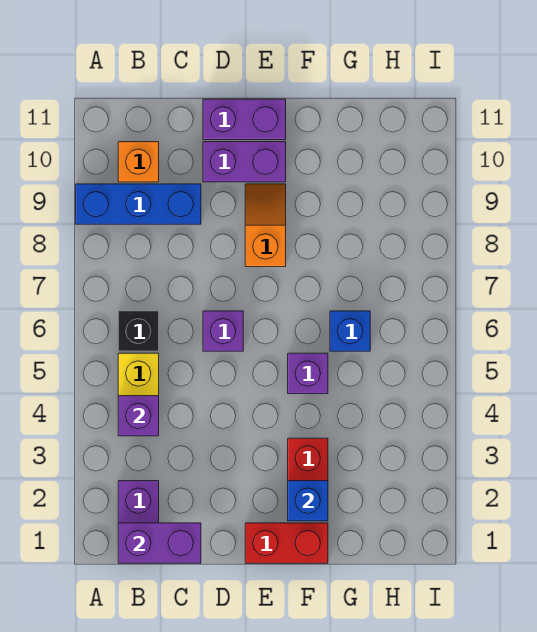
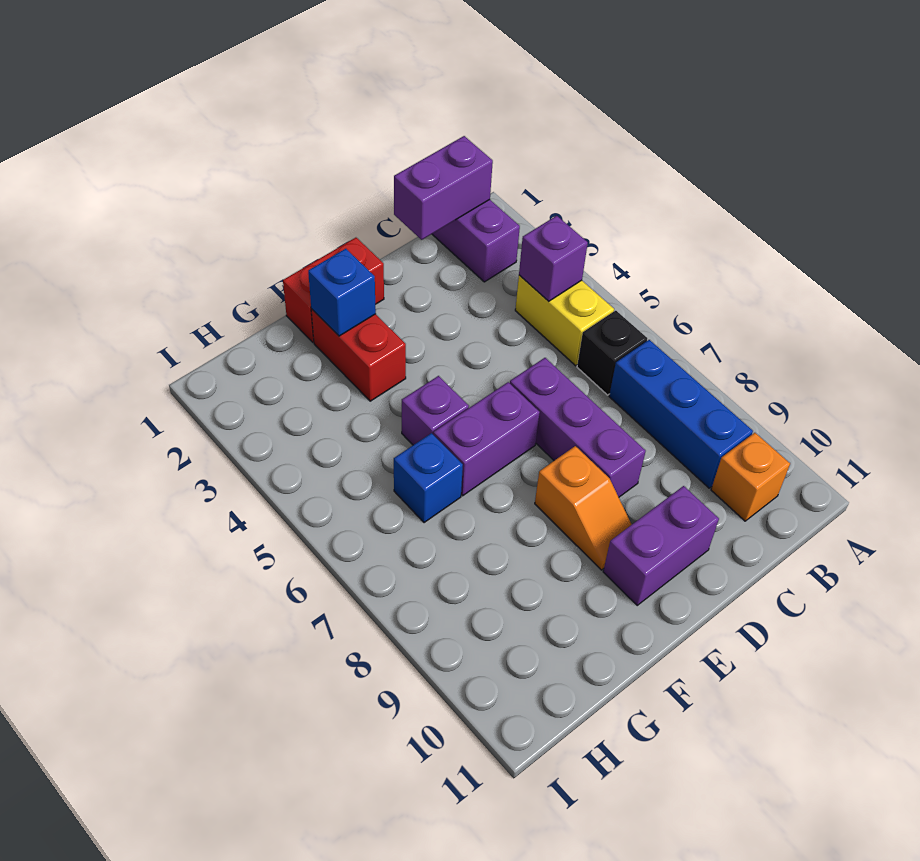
blue brick A9:C9 level 1 -> blue brick B7:B9 level 1
purple brick D6 level 1 -> purple brick D6:D8 level 1
purple brick D11:E11 level 1 -> purple brick E6:F6 level 1

